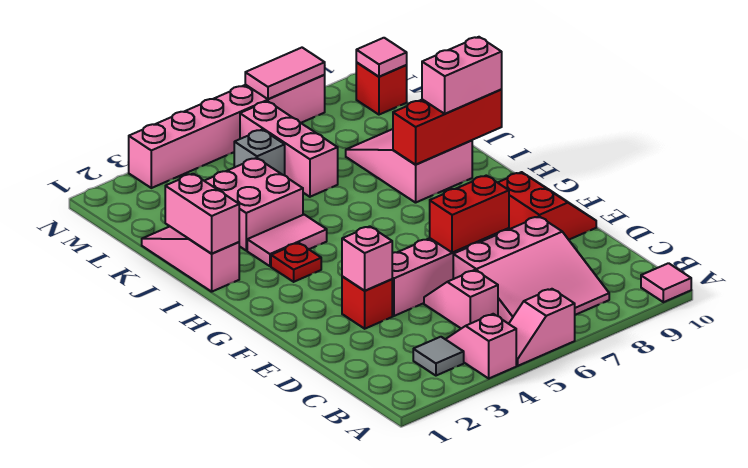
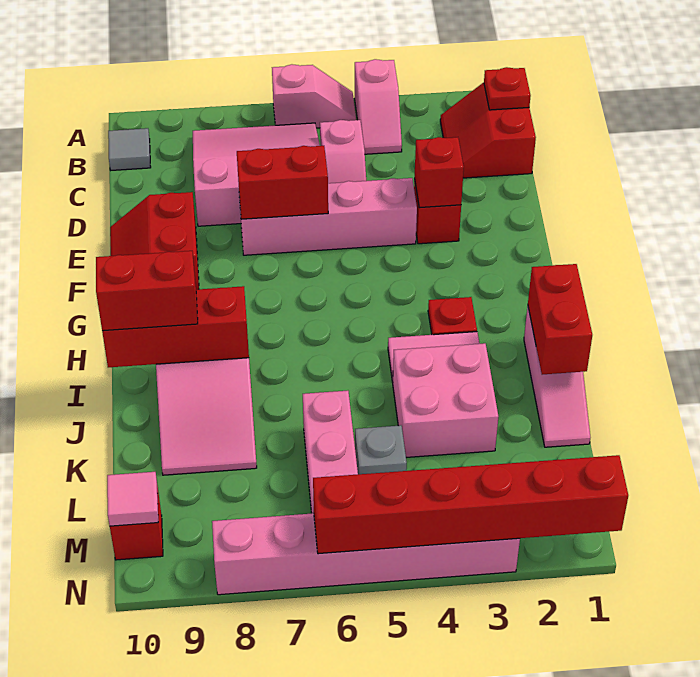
pink tile A10 level 1 -> none
none -> red slope B1:C2 level 1 top 1
none -> red plate B1 level 2
grey tile B3 level 1 -> grey tile B10 level 1
pink brick E3 level 2 -> red brick E3 level 2
pink brick I1:J1 level 2 -> red brick I1:J1 level 2
pink brick I9:I10 level 3 -> red brick I9:I10 level 3
none -> red brick N1:N6 level 2
pink tile N7:N8 level 2 -> none

